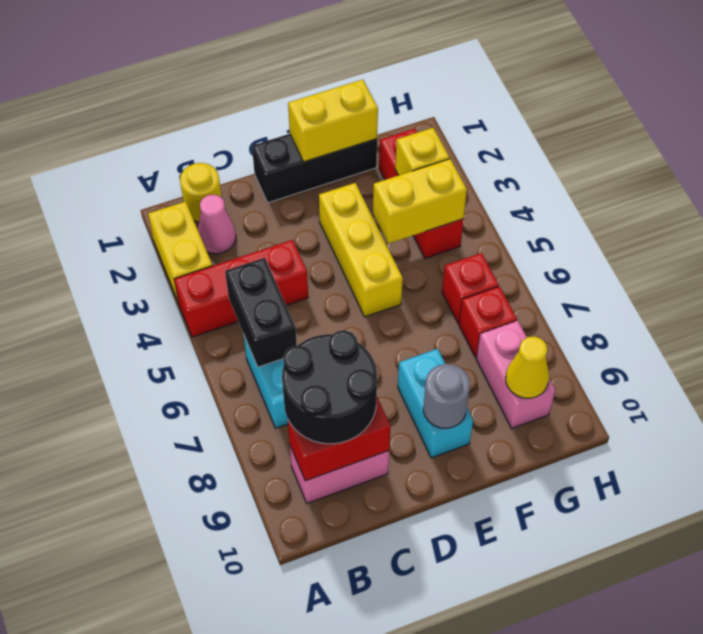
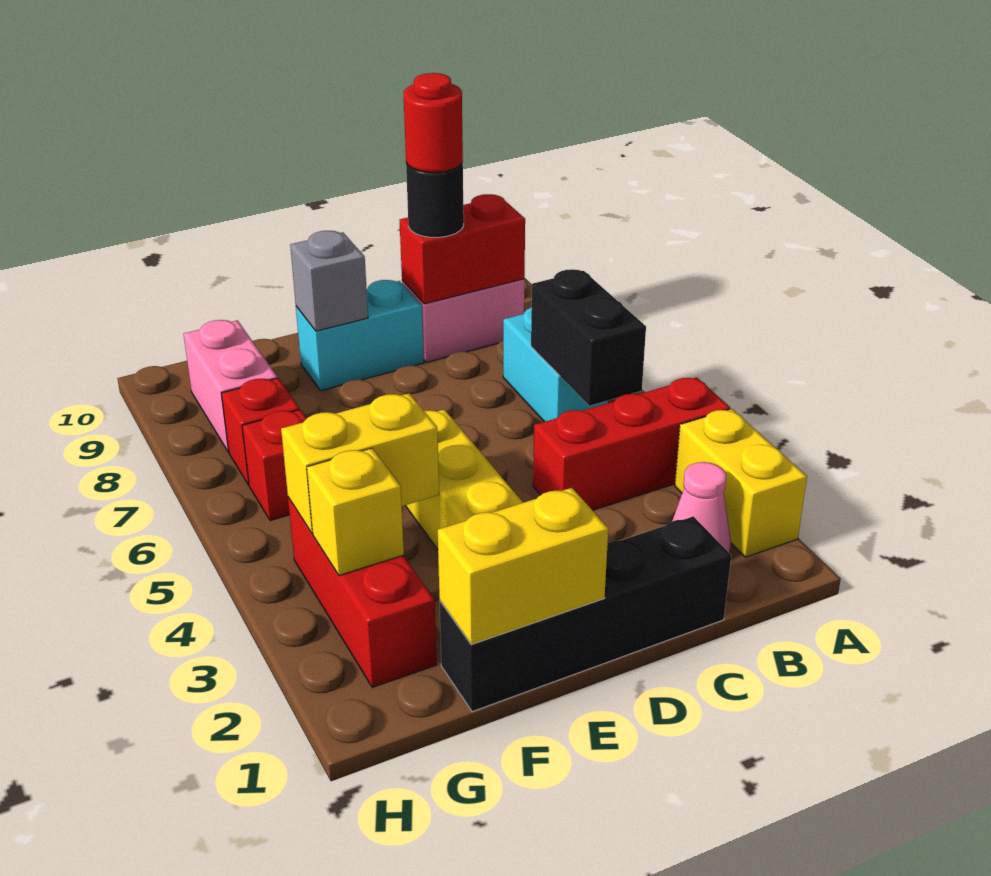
yellow round brick B1 level 1 -> none
black round brick B8:C9 level 3 -> black round brick C9 level 3
none -> red round brick C9 level 4
black brick D1:F1 level 1 -> black brick C1:F1 level 1
cyan brick E8:E9 level 1 -> cyan brick D9:E9 level 1
grey round brick E9 level 2 -> grey brick E9 level 2
yellow cone G9 level 2 -> none

